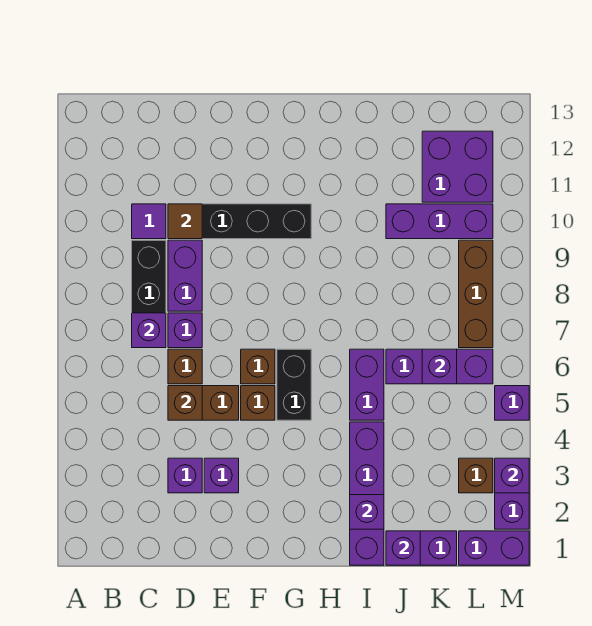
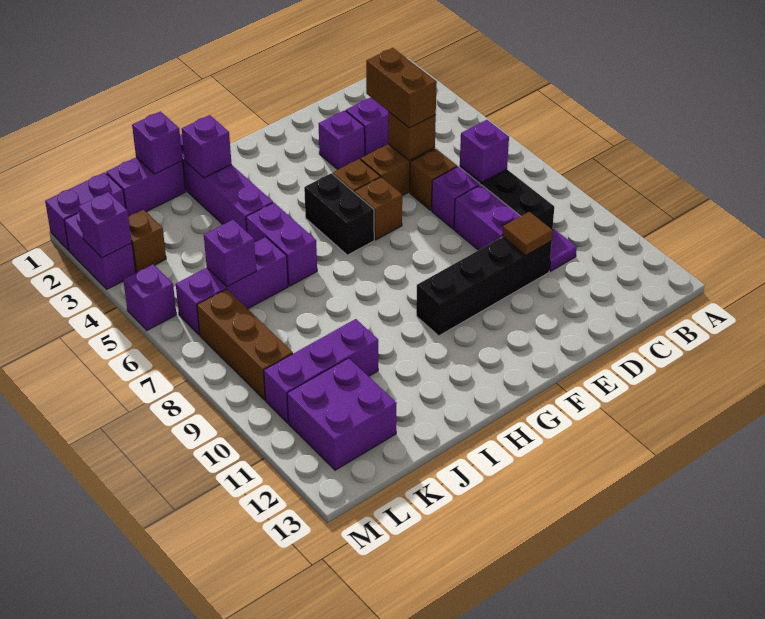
none -> brown brick D4:D5 level 3

